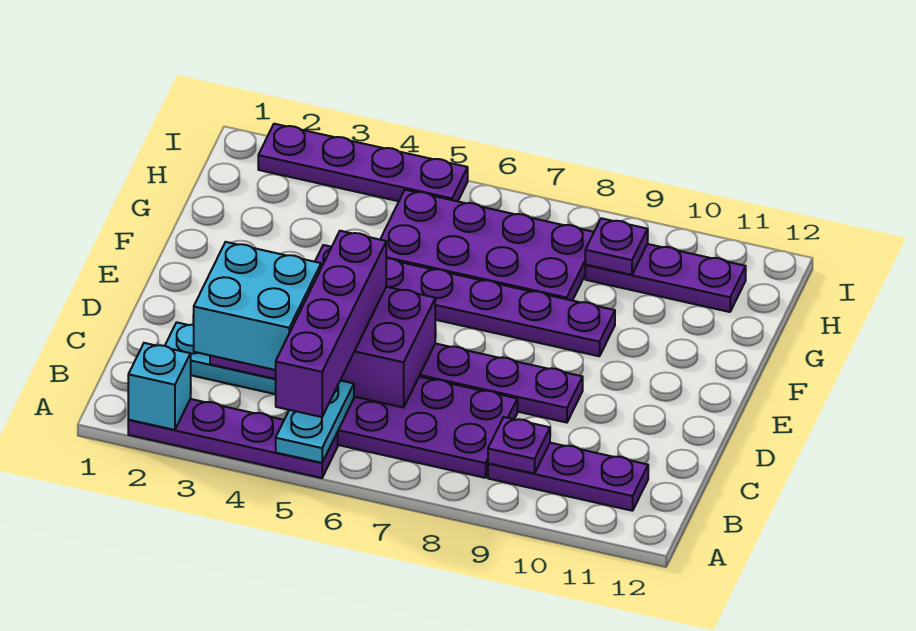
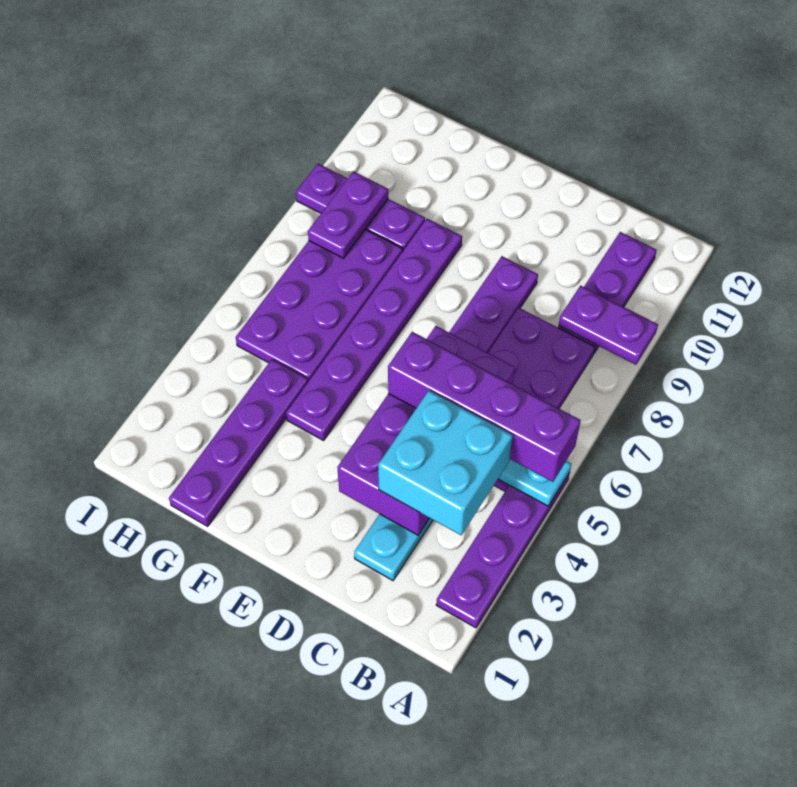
cyan brick A2 level 2 -> none
purple plate B9 level 2 -> purple plate A9:B9 level 2
purple plate H9:H11 level 1 -> purple plate G9:I9 level 1
purple plate H9 level 2 -> purple plate H8:H9 level 2
purple plate I2:I5 level 1 -> purple plate G1:G4 level 1

